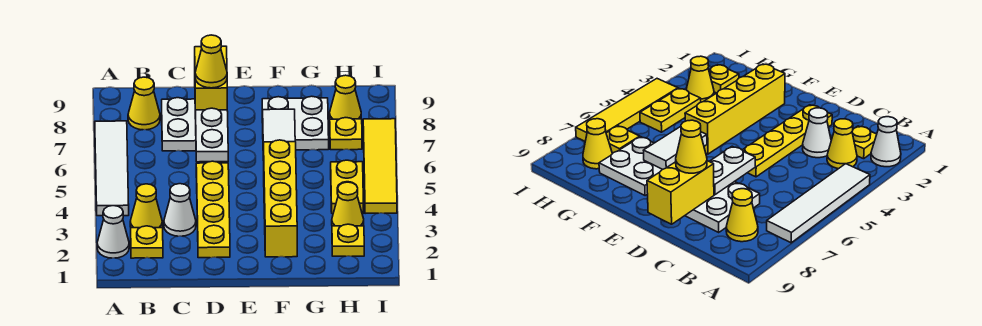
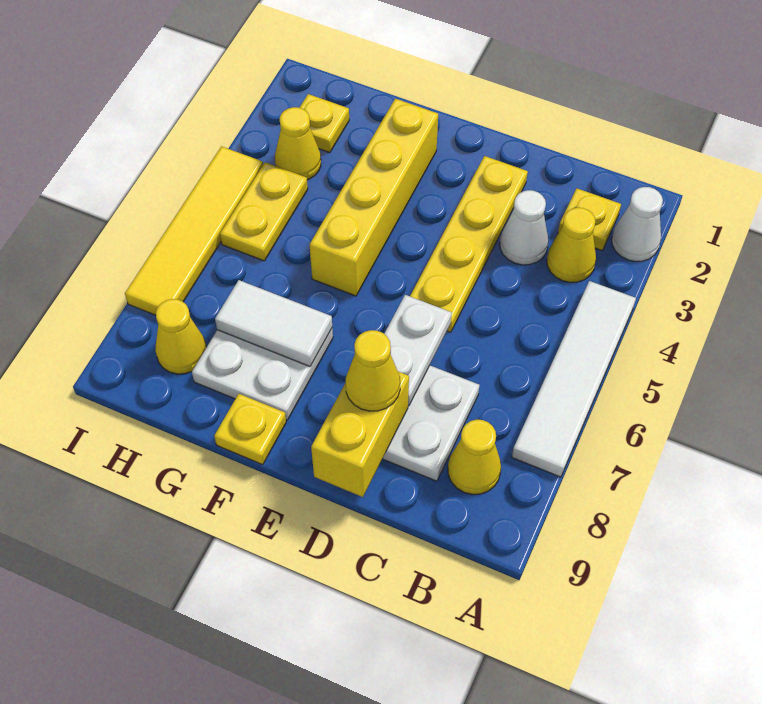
white tile F6:F7 level 2 -> white tile F7:G7 level 2
yellow plate H7 level 1 -> yellow plate F9 level 1

